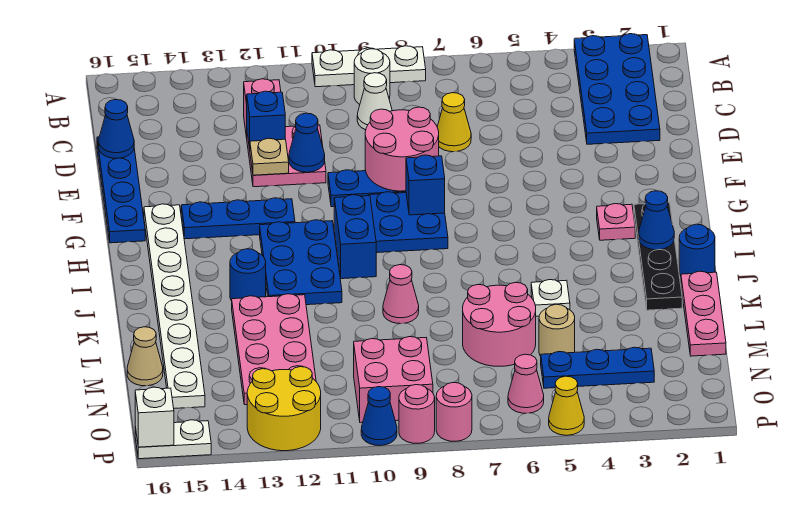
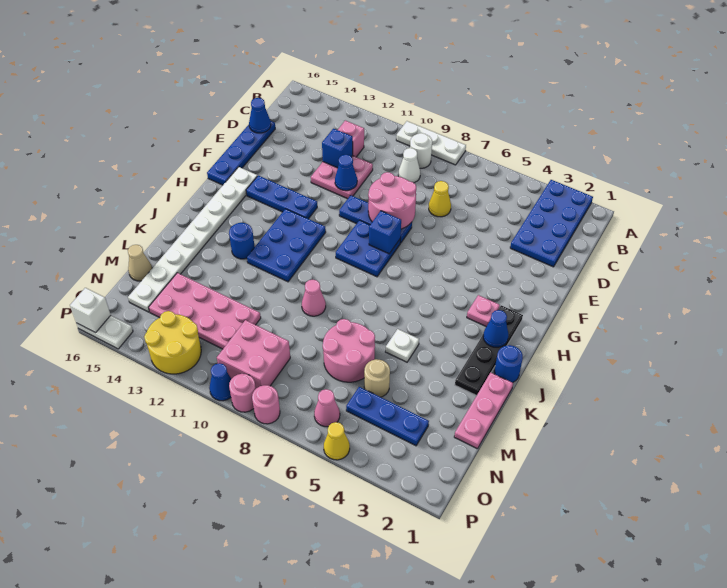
tan plate E12 level 2 -> none
blue brick H10:I10 level 1 -> none
pink plate K12:N13 level 1 -> pink plate M11:N14 level 1

